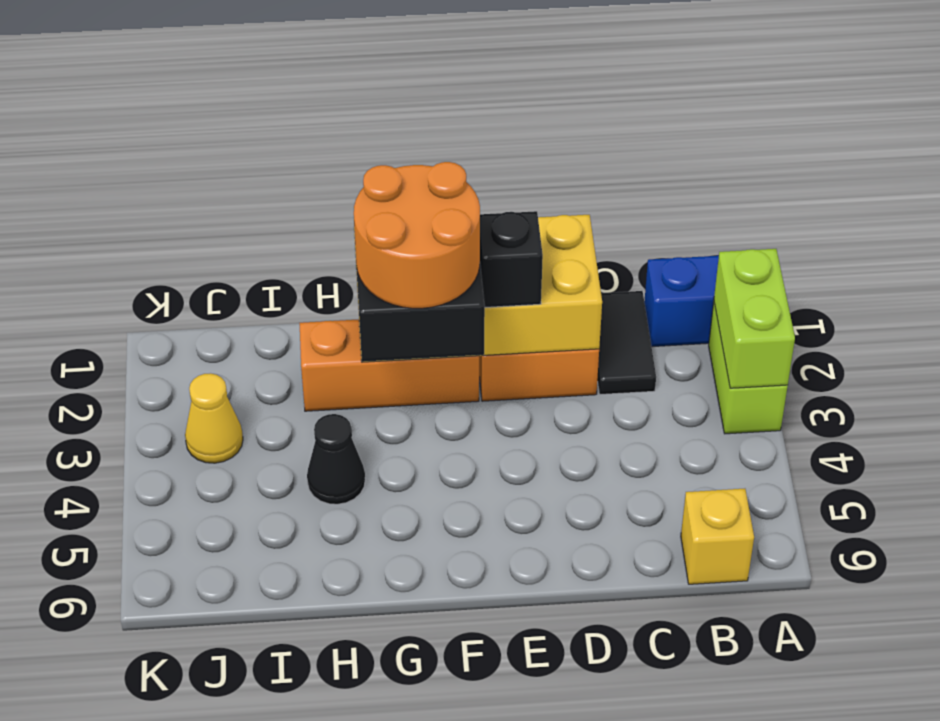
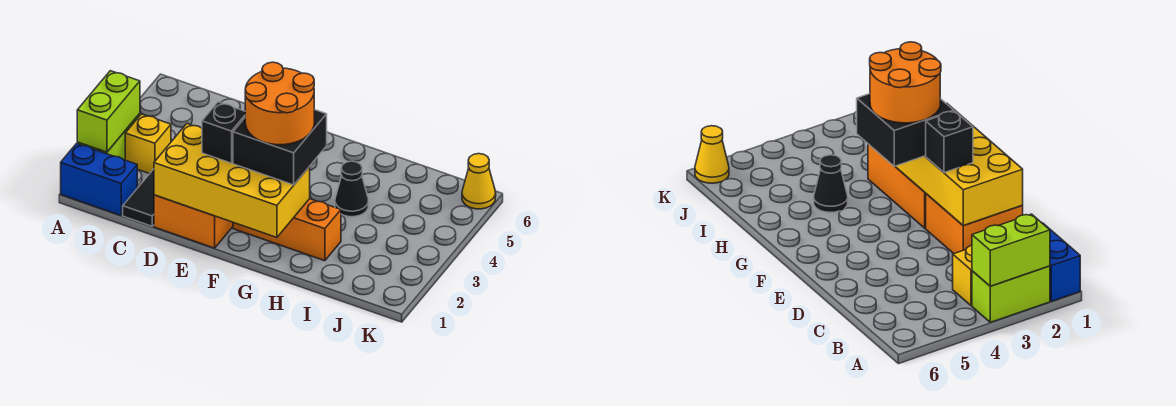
yellow brick B6 level 1 -> yellow brick B3 level 1
yellow cone J3 level 1 -> yellow cone K6 level 1

